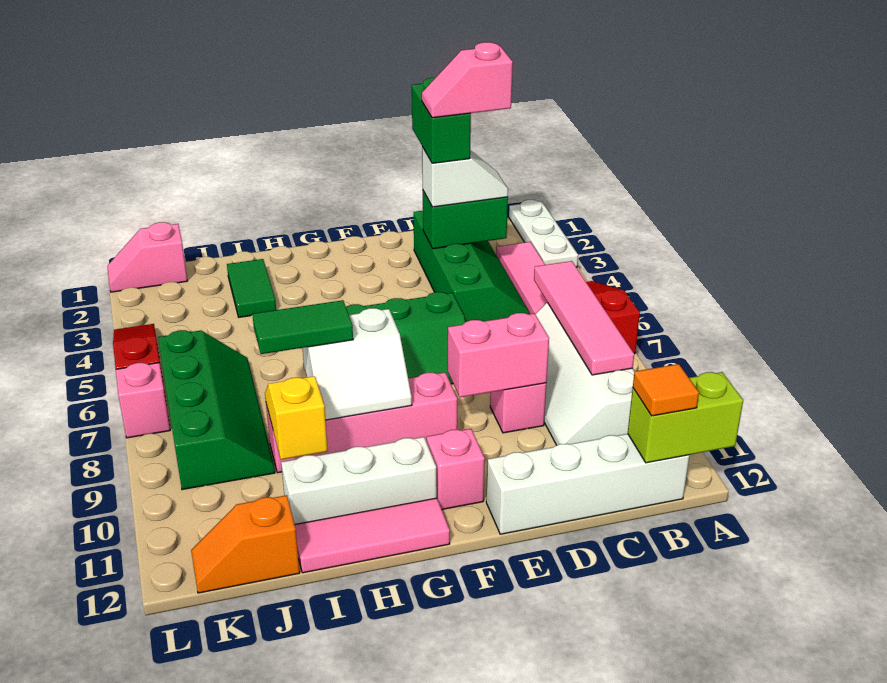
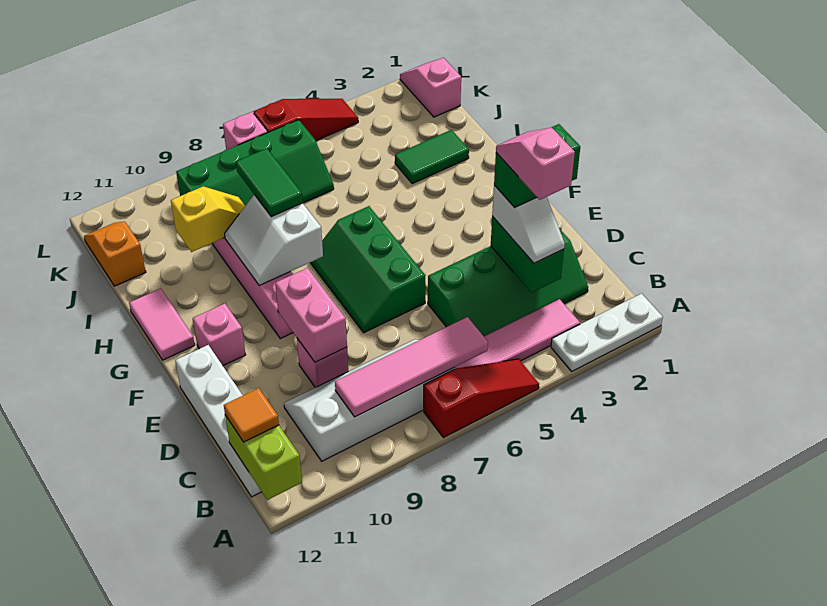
white brick G11:I11 level 1 -> none
pink tile G12:I12 level 1 -> pink tile G12:H12 level 1

